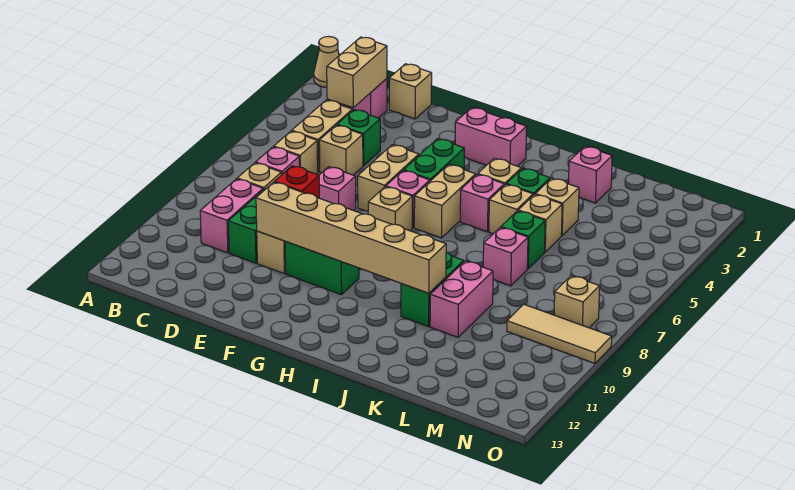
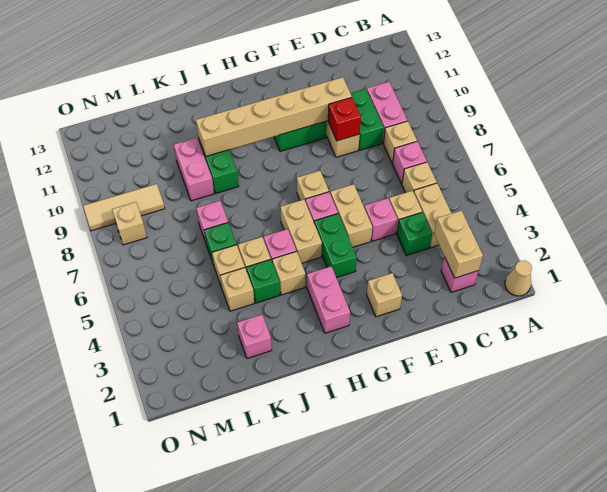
tan brick D1 level 1 -> tan brick F2 level 1
pink brick E7 level 1 -> pink brick E5 level 1
pink brick G2:H2 level 1 -> pink brick H2:H3 level 1

